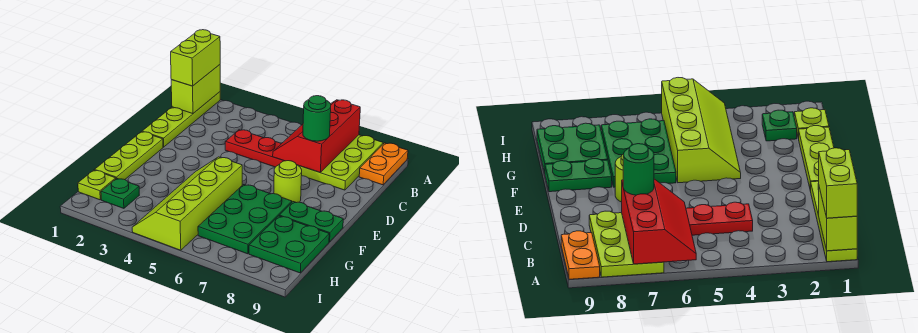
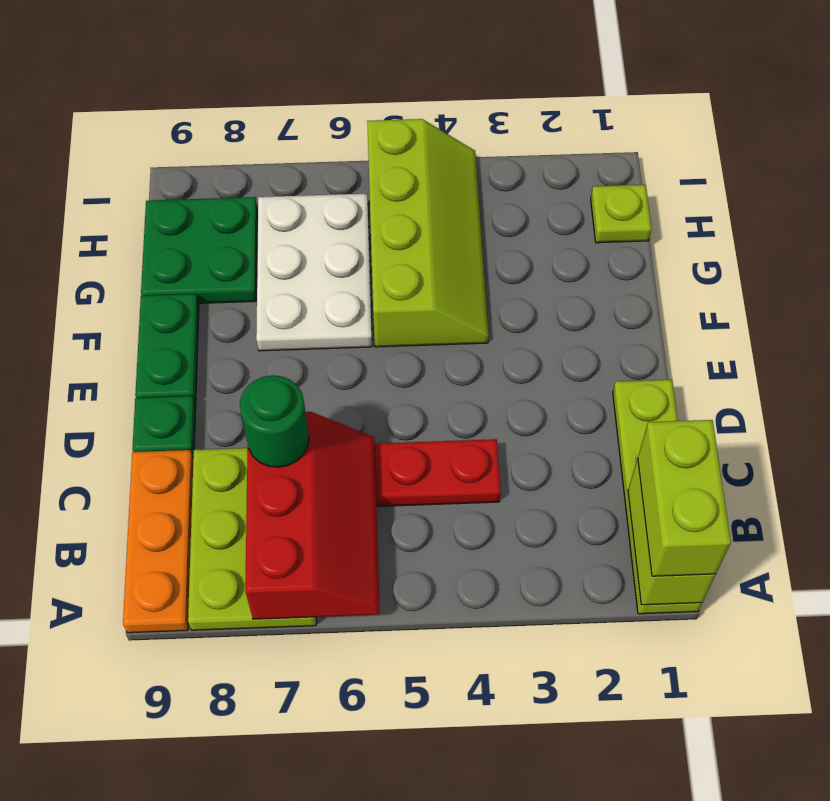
orange plate A9:B9 level 1 -> orange plate A9:C9 level 1
lime plate E1:G1 level 1 -> none
lime round brick E7 level 1 -> none
green plate F6:H7 level 1 -> white plate F6:H7 level 1
green plate F8:F9 level 1 -> green plate E9:F9 level 1
green plate H2 level 1 -> green plate D9 level 1

